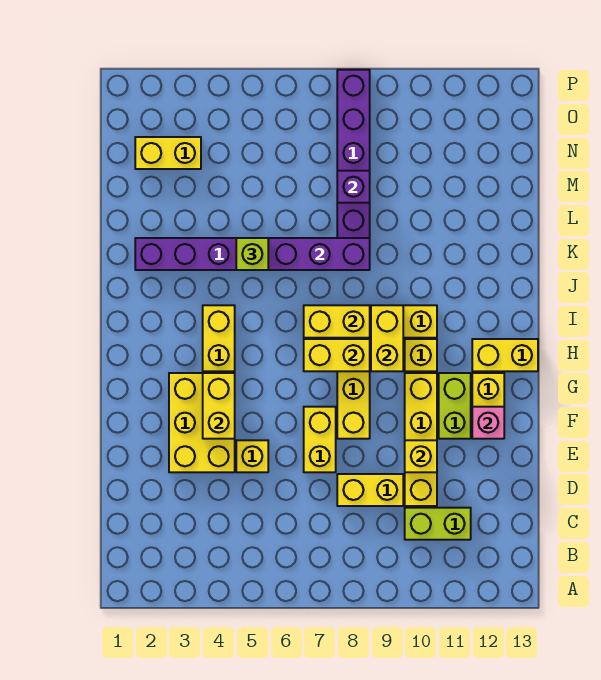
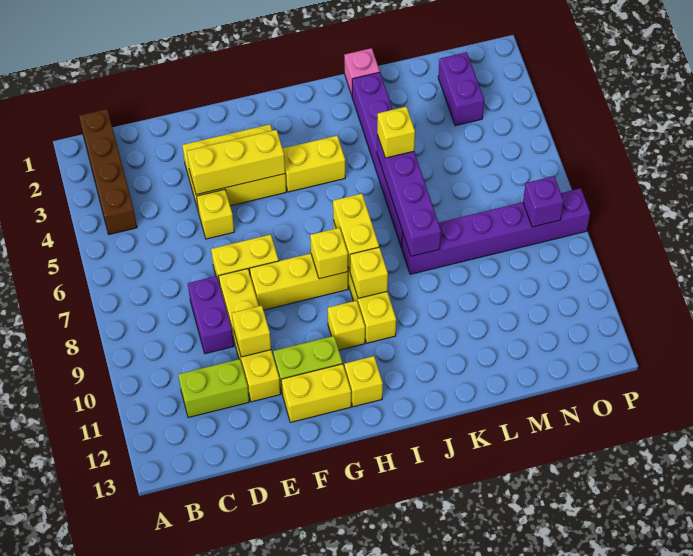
none -> brown brick B1:B4 level 1
lime brick C10:C11 level 1 -> lime brick C11:D11 level 1
yellow brick D8:D9 level 1 -> purple brick D8:D9 level 1
yellow brick D10:G10 level 1 -> yellow brick E8:E11 level 1
yellow brick F4:G4 level 2 -> yellow brick E4:G4 level 2
pink brick F12 level 2 -> pink brick K1 level 1
yellow brick H7:H8 level 2 -> yellow brick H8 level 2
yellow brick H9:I9 level 2 -> yellow brick I9 level 2
yellow brick H12:H13 level 1 -> yellow brick H12 level 1
lime brick K5 level 3 -> yellow brick K5 level 3
purple brick M8 level 2 -> purple brick O8 level 2
yellow brick N2:N3 level 1 -> purple brick N2:N3 level 1

